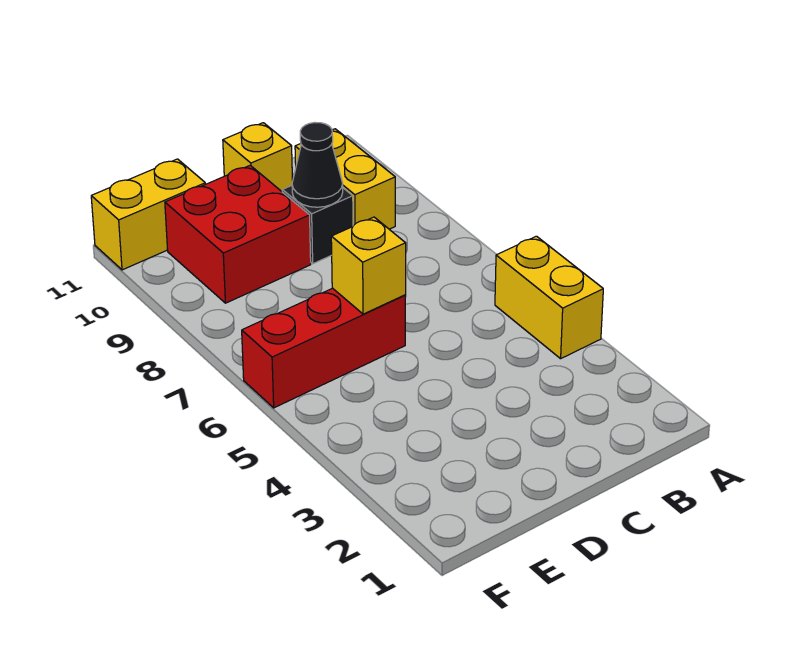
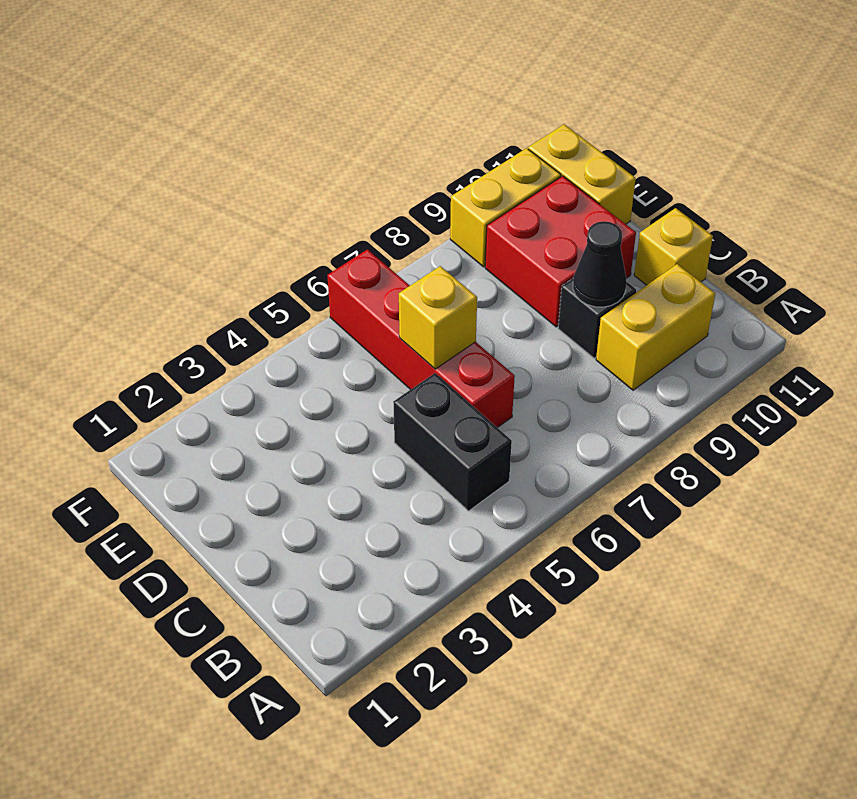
yellow brick A4:A5 level 1 -> yellow brick F9:F10 level 1
none -> black brick B5:C5 level 1
red brick D6:F6 level 1 -> red brick C6:F6 level 1

